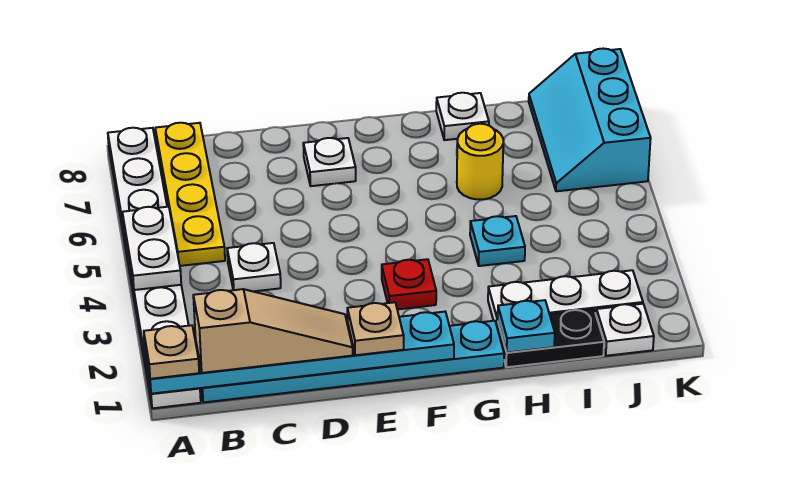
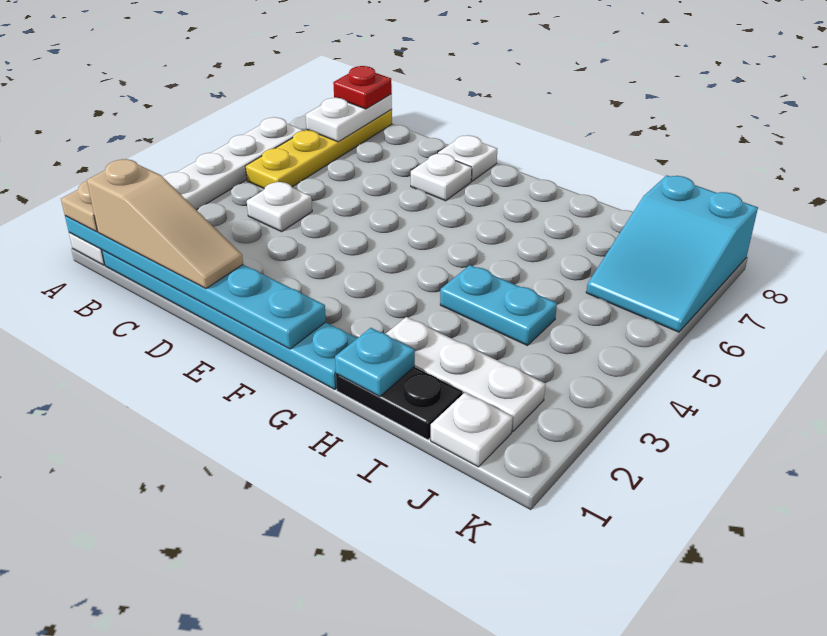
white plate A1:A8 level 1 -> white plate A1:A6 level 1
white plate A4:A5 level 2 -> white plate B7:B8 level 2
tan plate E1 level 3 -> none
red plate F3 level 1 -> red plate B8 level 3
cyan plate H4 level 1 -> cyan plate H4:I4 level 1
yellow round brick H6 level 1 -> none
white plate H8 level 1 -> white plate E8 level 1
cyan slope J6:K8 level 1 top K -> cyan slope J6:K8 level 1 top 8

